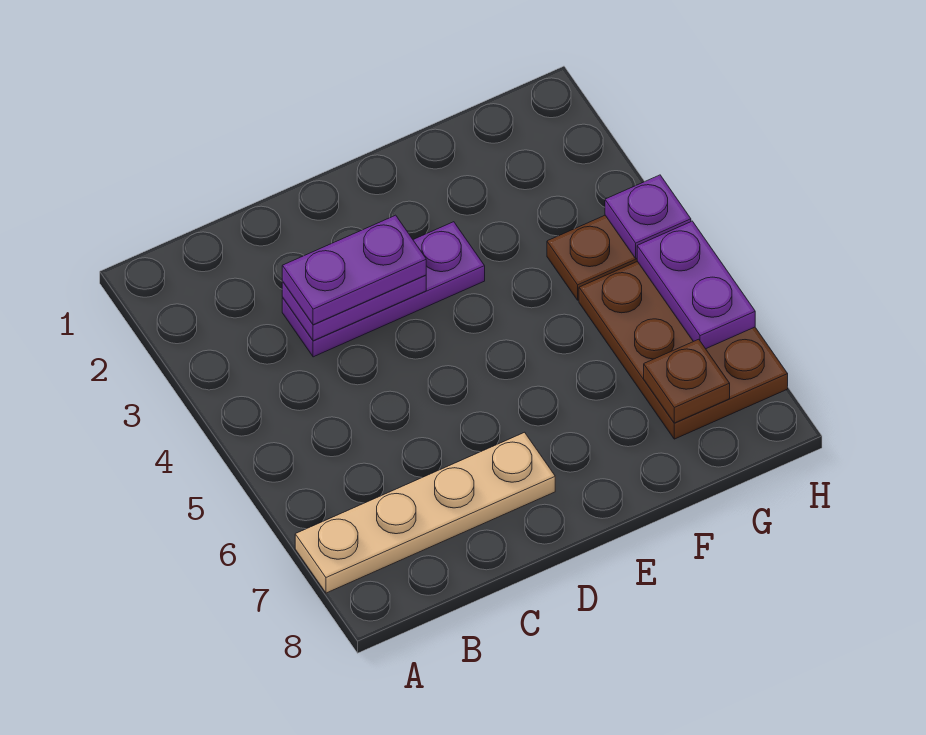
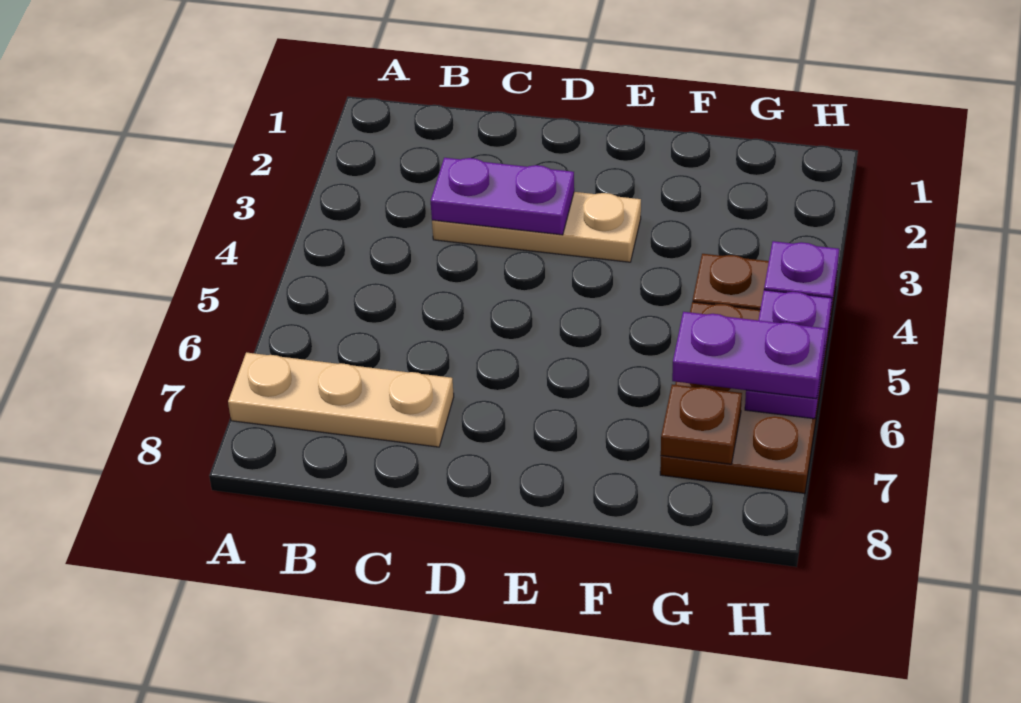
tan plate A7:D7 level 1 -> tan plate A7:C7 level 1
purple plate C3:E3 level 1 -> tan plate C3:E3 level 1
purple plate C3:D3 level 3 -> purple plate G6:H6 level 3

